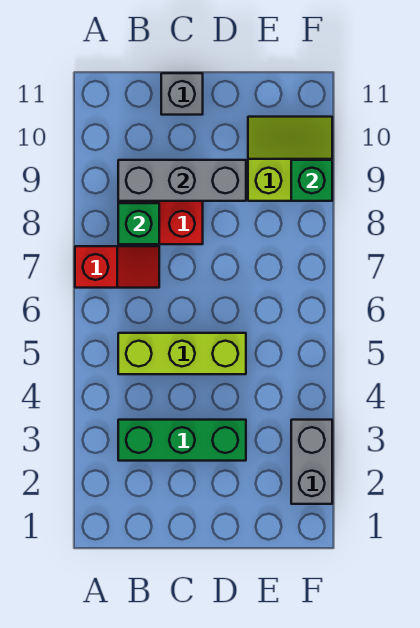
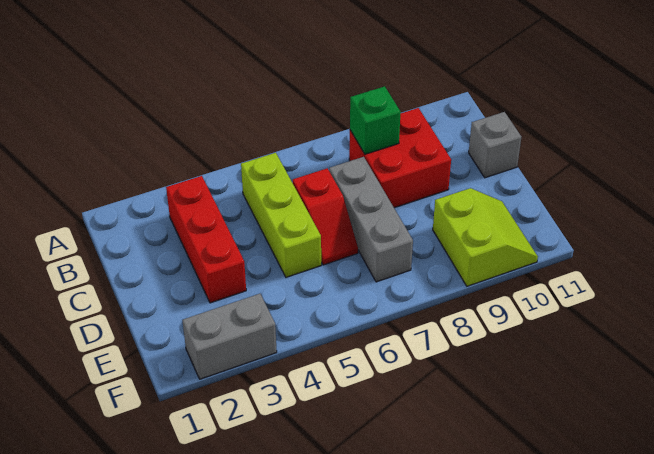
red slope A7:B7 level 1 top A -> red slope C6:D6 level 1 top C
green brick B3:D3 level 1 -> red brick B3:D3 level 1
grey brick B9:D9 level 2 -> grey brick C7:E7 level 1
green brick F9 level 2 -> none

